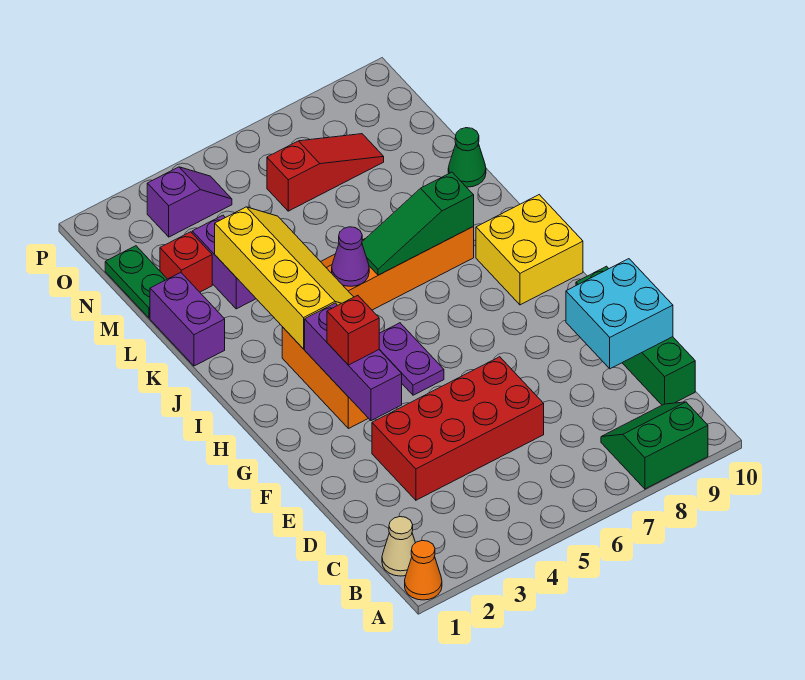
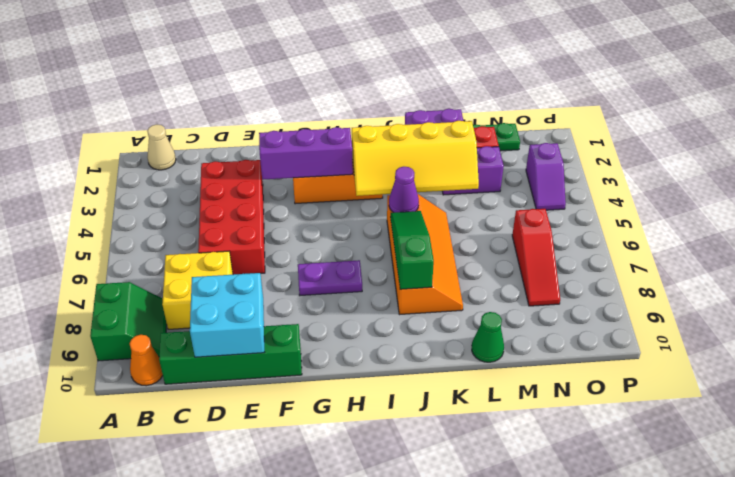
orange cone A1 level 1 -> orange cone B10 level 1
red brick G3 level 3 -> none
purple plate G5:H5 level 1 -> purple plate G7:H7 level 1
yellow brick H9:I10 level 1 -> yellow brick C7:D8 level 1

